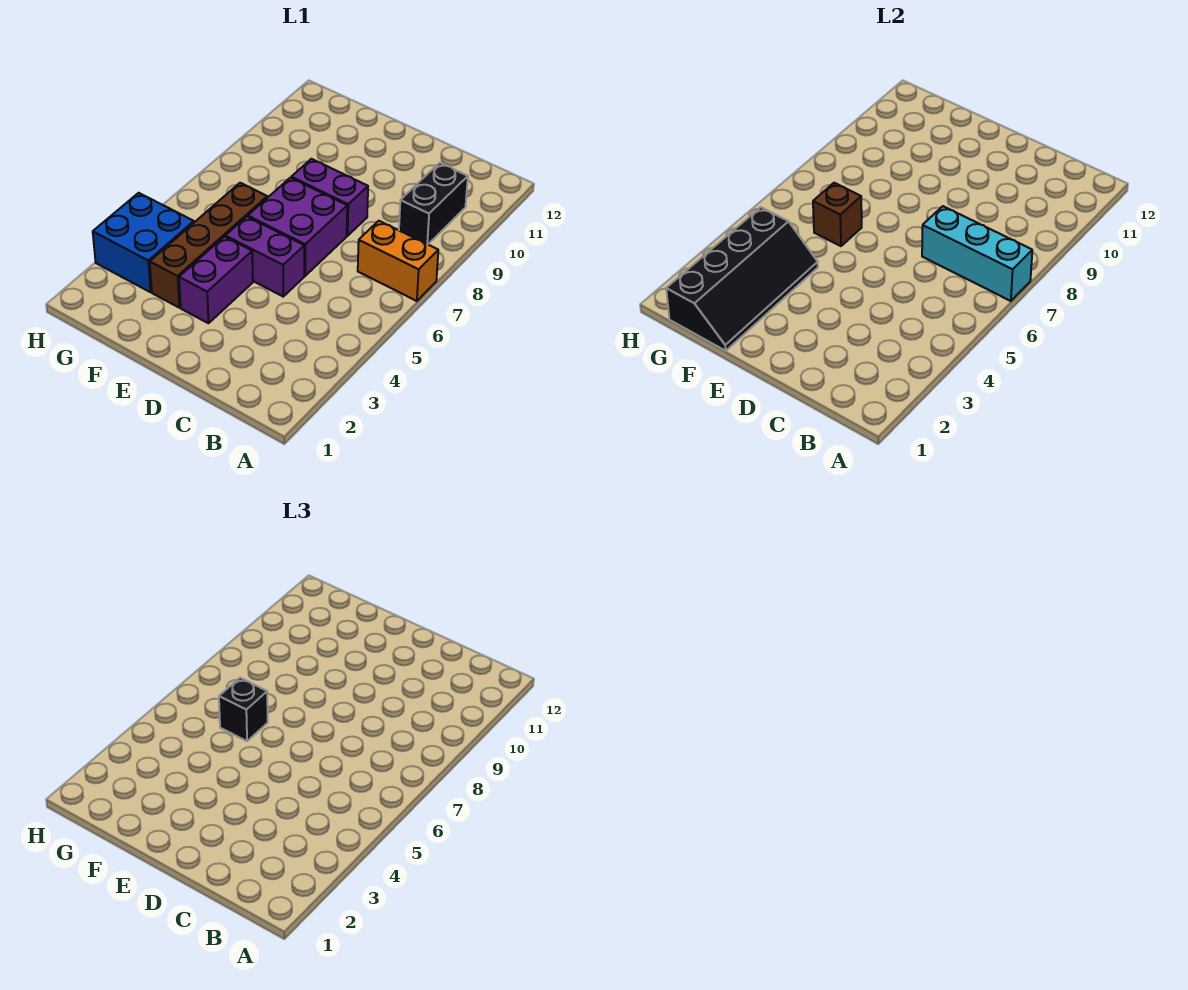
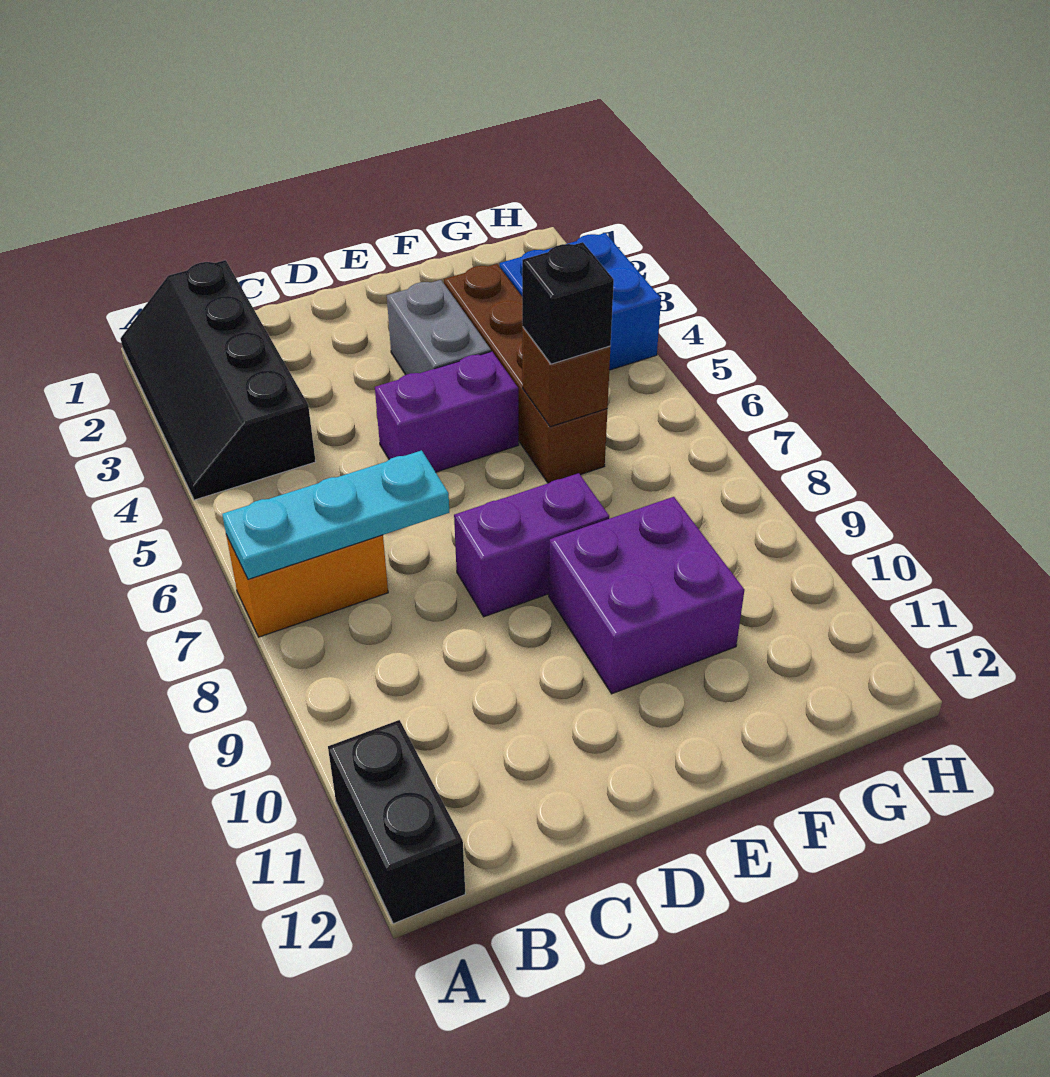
cyan brick A7:C7 level 2 -> cyan plate A7:C7 level 2
black brick B9:B10 level 1 -> black brick A11:A12 level 1
purple brick D6:E7 level 1 -> purple brick E9:F10 level 1
purple brick E3:E4 level 1 -> grey brick E3:E4 level 1
black slope F1:G4 level 2 top G -> black slope A1:B4 level 1 top B

